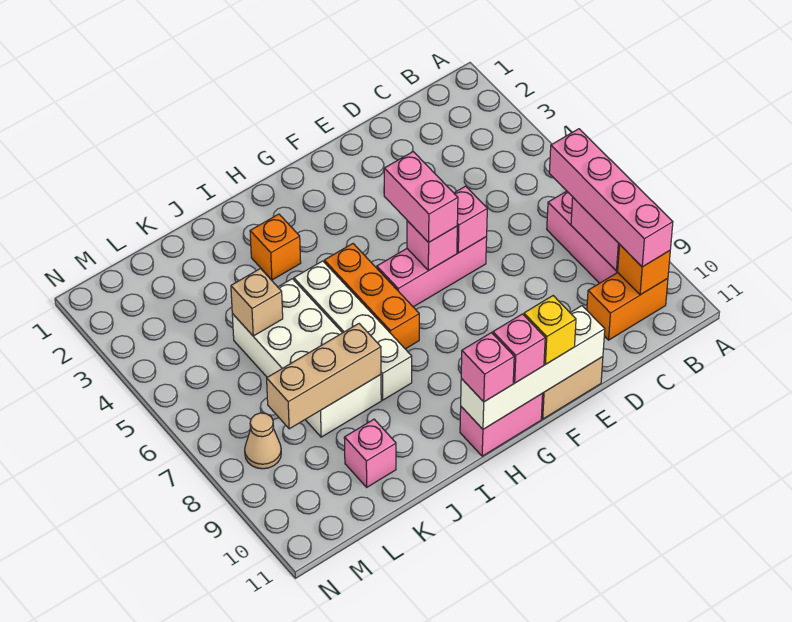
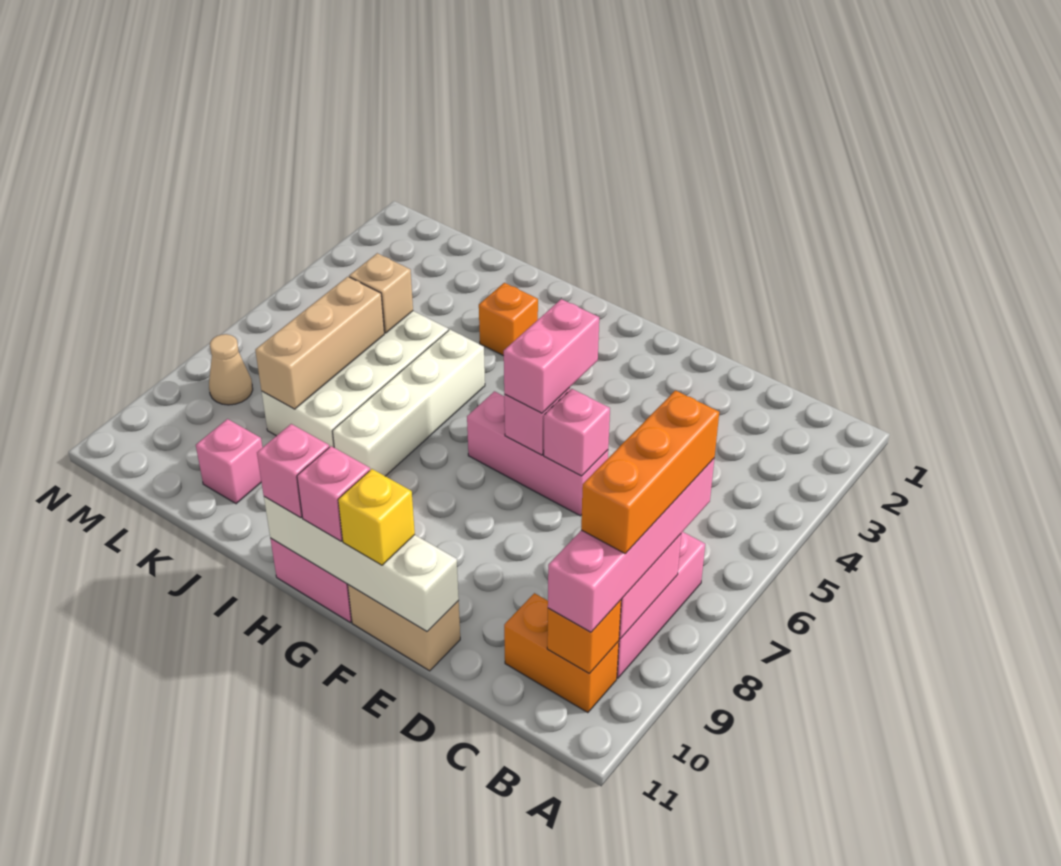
orange brick H5:H7 level 1 -> orange brick B7:B9 level 4
tan brick J8:L8 level 2 -> tan brick K6:K8 level 2

